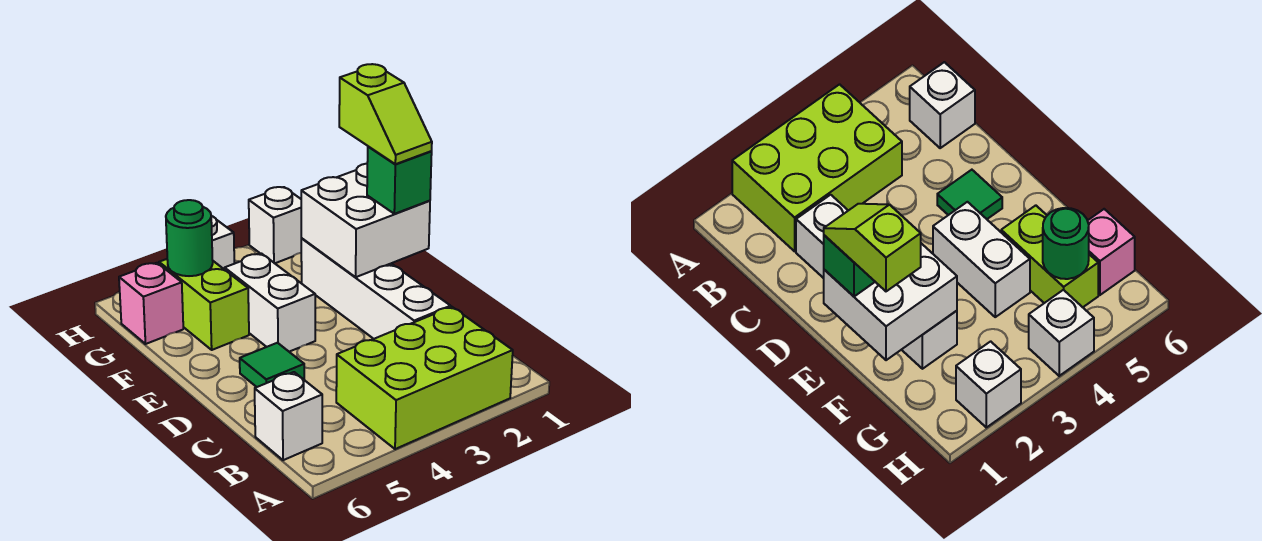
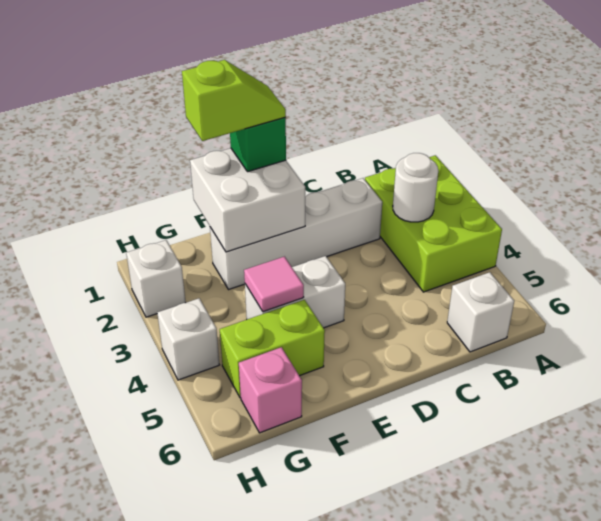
none -> white round brick B3 level 2
green tile D5 level 1 -> none
none -> pink tile F4 level 2
green round brick G5 level 2 -> none

